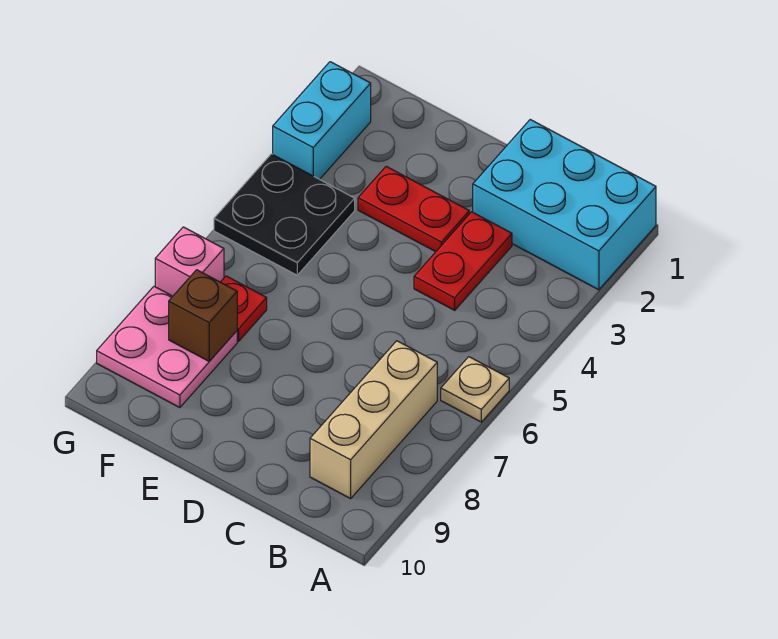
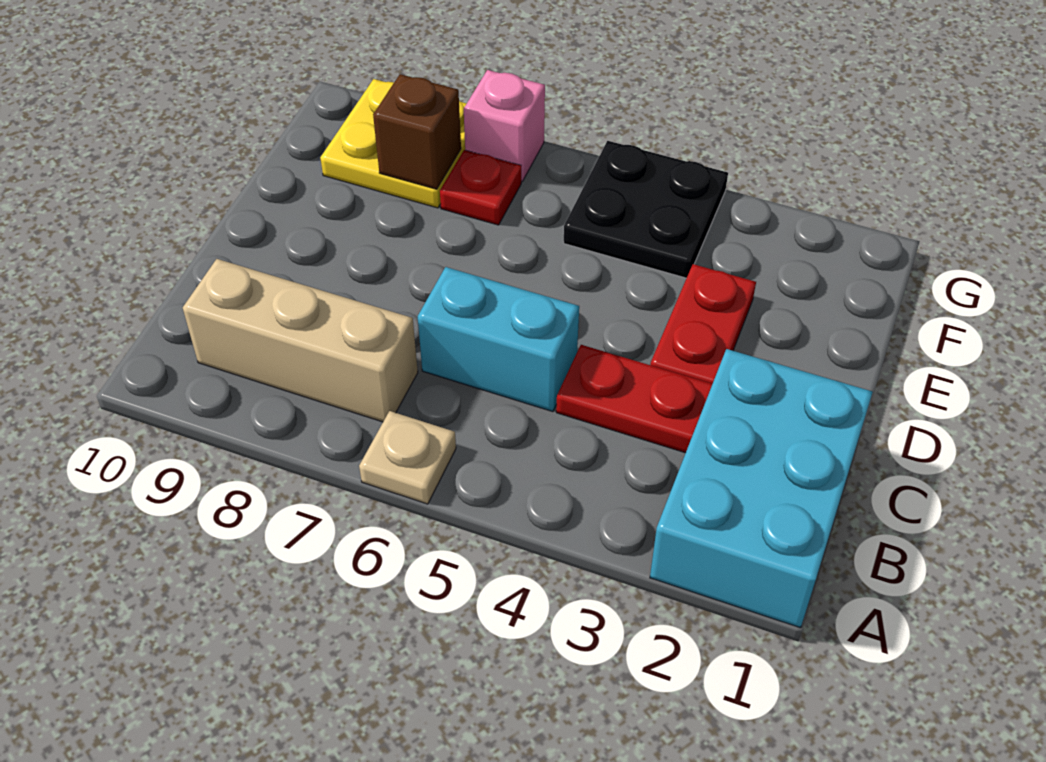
pink plate F8:G9 level 1 -> yellow plate F8:G9 level 1
cyan brick G2:G3 level 1 -> cyan brick C5:C6 level 1

